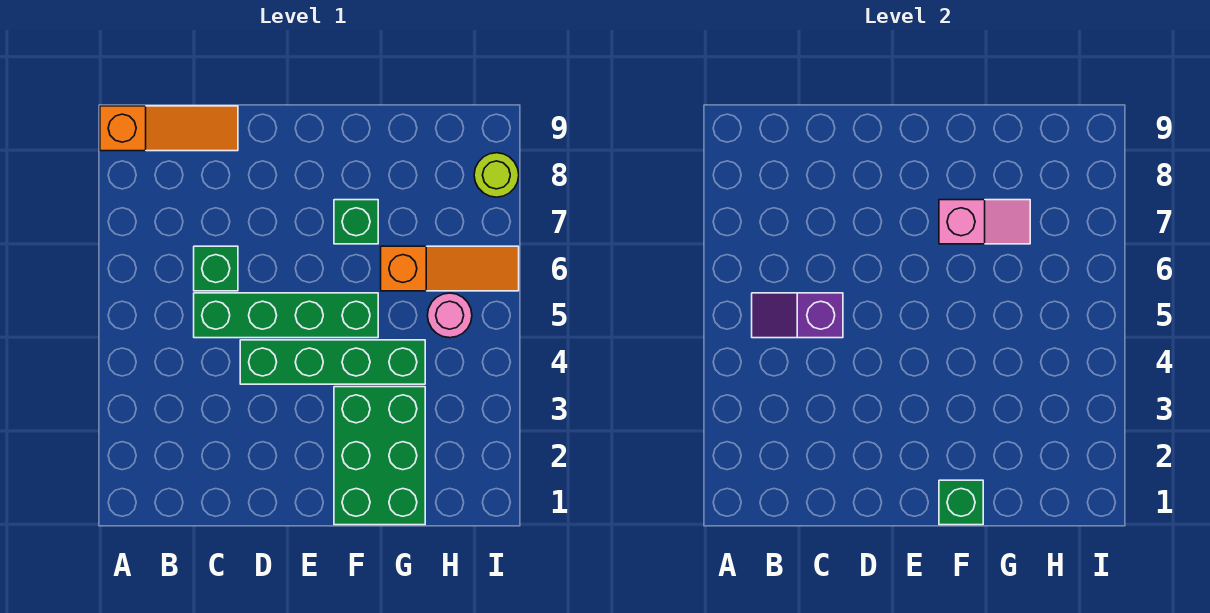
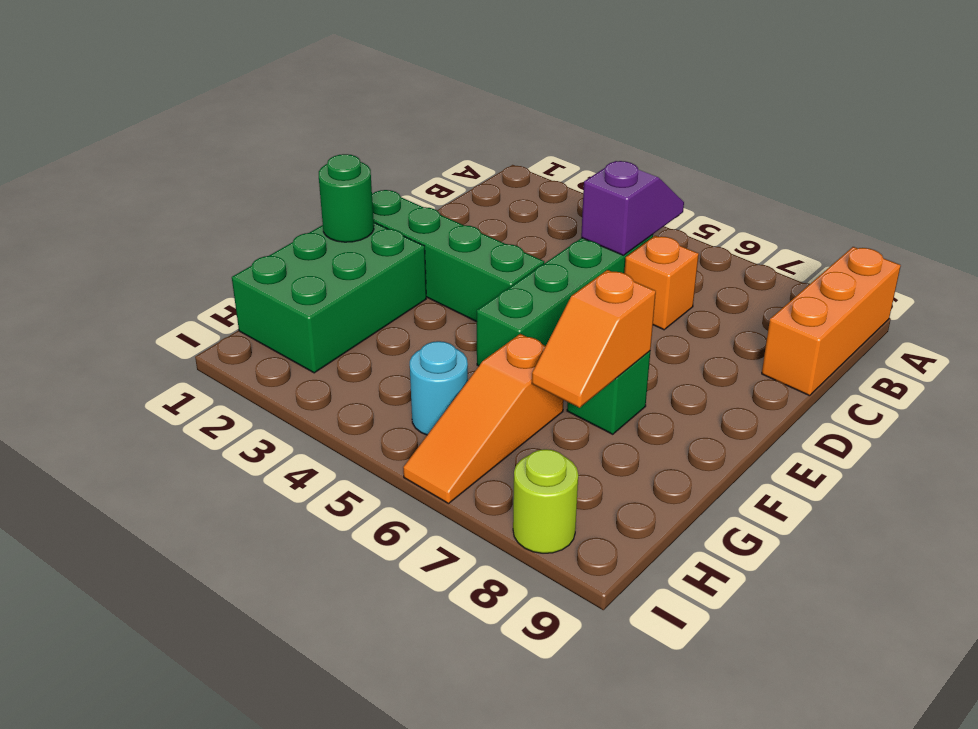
orange slope A9:C9 level 1 top A -> orange brick A9:C9 level 1
green brick C6 level 1 -> orange brick C6 level 1
green brick D4:G4 level 1 -> green brick E1:E4 level 1
green brick F1:G3 level 1 -> green brick F1:H2 level 1
green brick F1 level 2 -> green round brick F1 level 2
pink slope F7:G7 level 2 top F -> orange slope F7:G7 level 2 top F
pink round brick H5 level 1 -> cyan round brick H5 level 1

